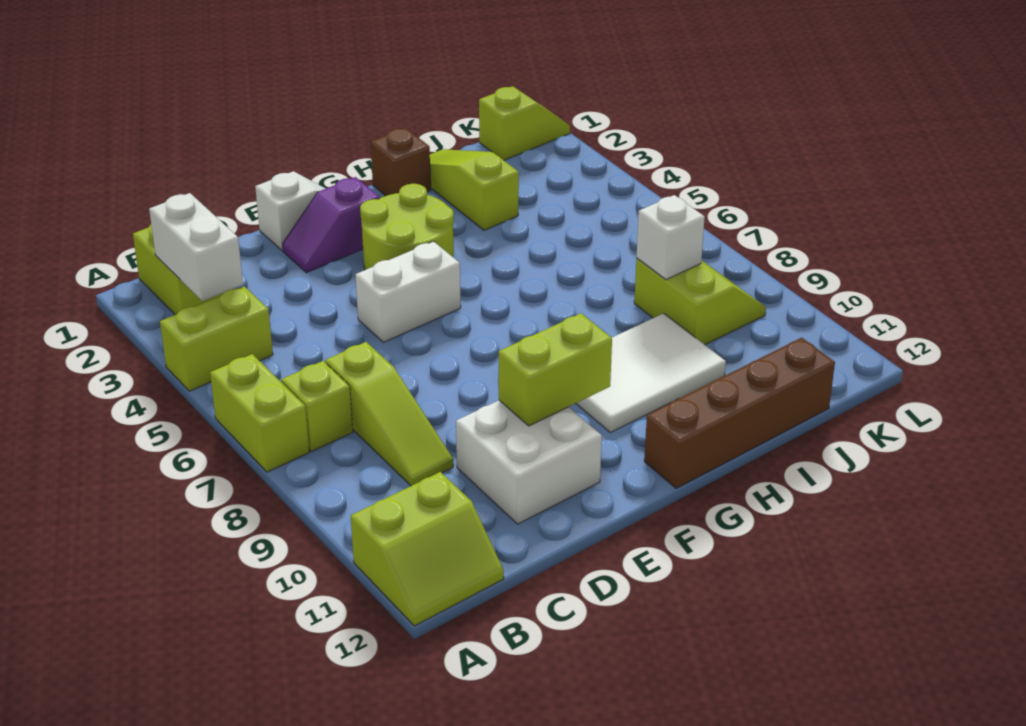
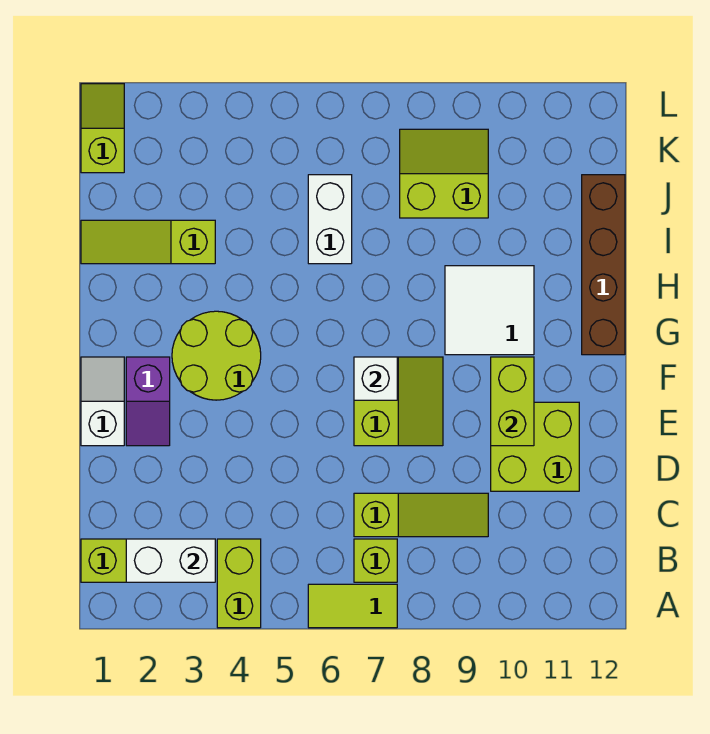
lime brick A6:A7 level 1 -> lime tile A6:A7 level 1
lime slope A11:B12 level 1 top 11 -> lime slope E7:F8 level 1 top 7
white brick D10:E11 level 1 -> lime brick D10:E11 level 1
white brick E5:F5 level 1 -> white brick I6:J6 level 1
white tile G9:I10 level 1 -> white tile G9:H10 level 1
brown brick H1 level 1 -> none
white brick J8 level 2 -> white brick F7 level 2

